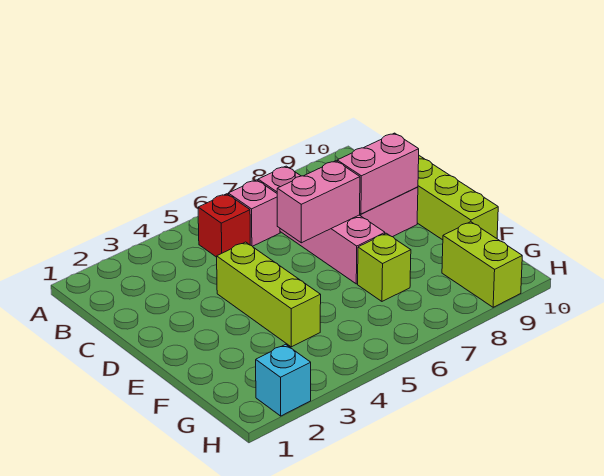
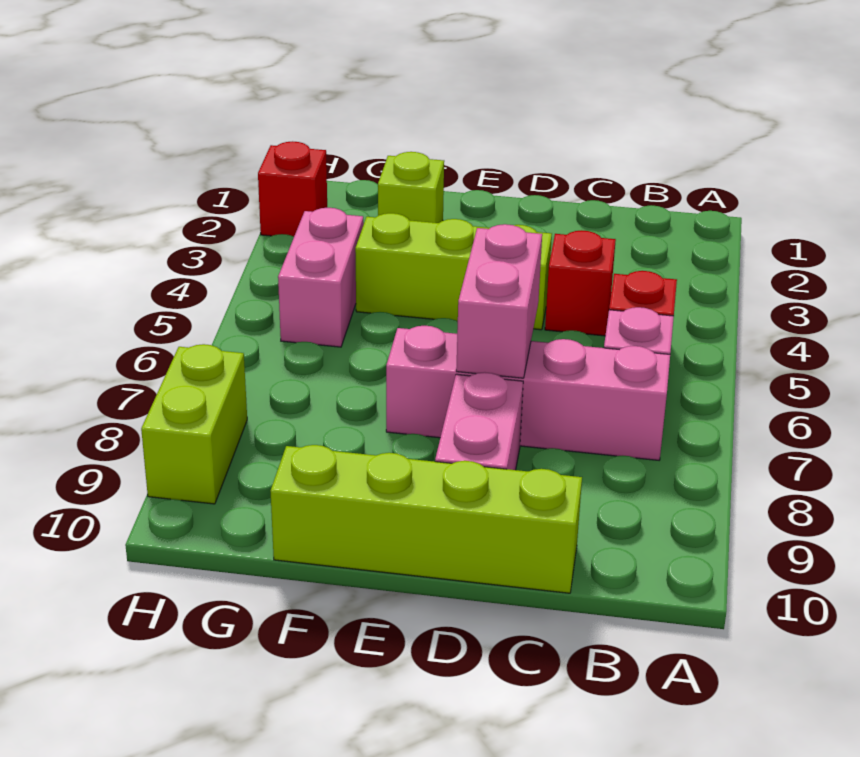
none -> red brick C4 level 1
pink brick D8:D9 level 2 -> pink brick G4:G5 level 1
lime brick F7 level 1 -> lime brick F2 level 1
lime brick G9:H9 level 1 -> lime brick H8:H9 level 1
cyan brick H2 level 1 -> red brick H2 level 1

